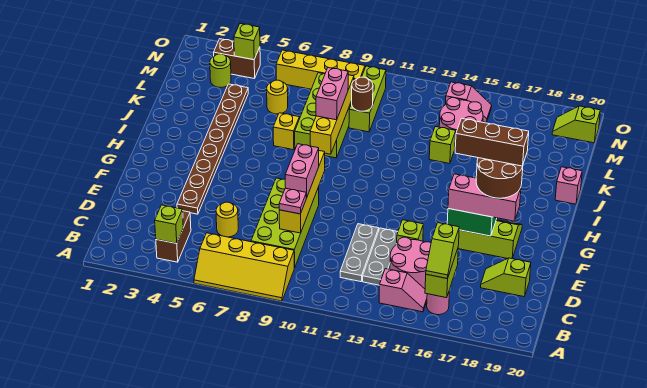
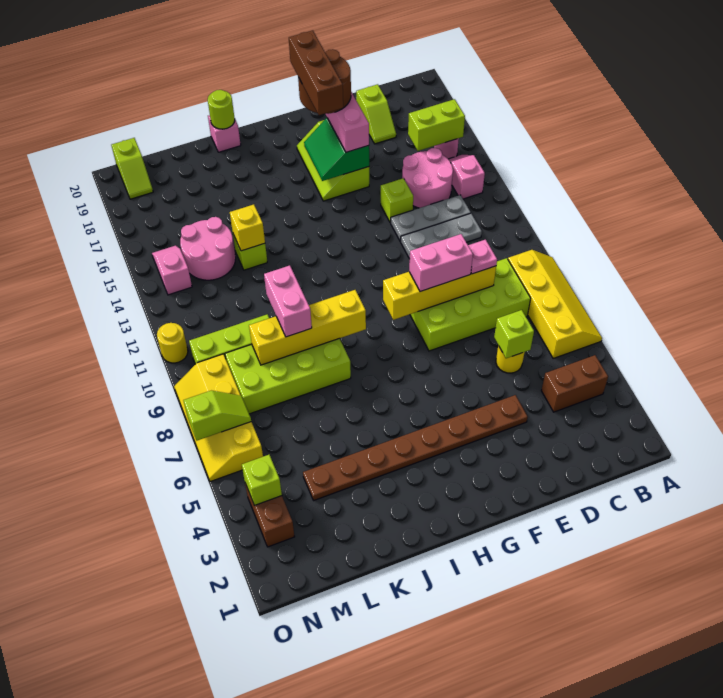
lime brick B4 level 2 -> lime brick D6 level 2
lime slope B16:C16 level 3 top C -> lime slope N7:O7 level 2 top O
yellow brick J7 level 1 -> yellow brick K14 level 2
pink brick J9:K9 level 3 -> pink brick K9:K10 level 3
yellow round brick L6 level 1 -> yellow round brick O11 level 1
brown round brick L10 level 2 -> none
lime round brick M3 level 1 -> lime round brick J20 level 2

